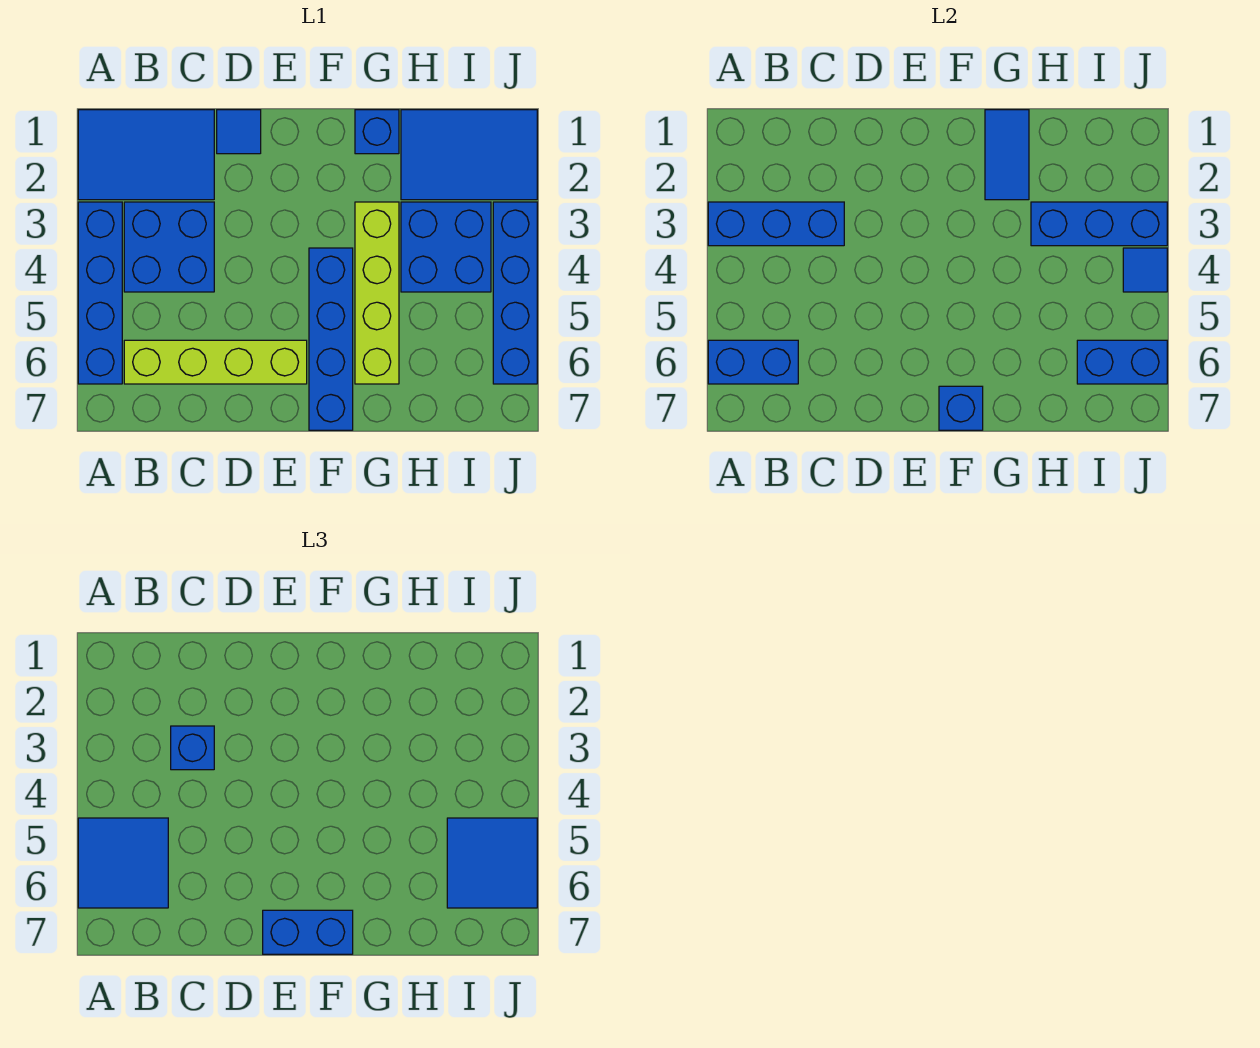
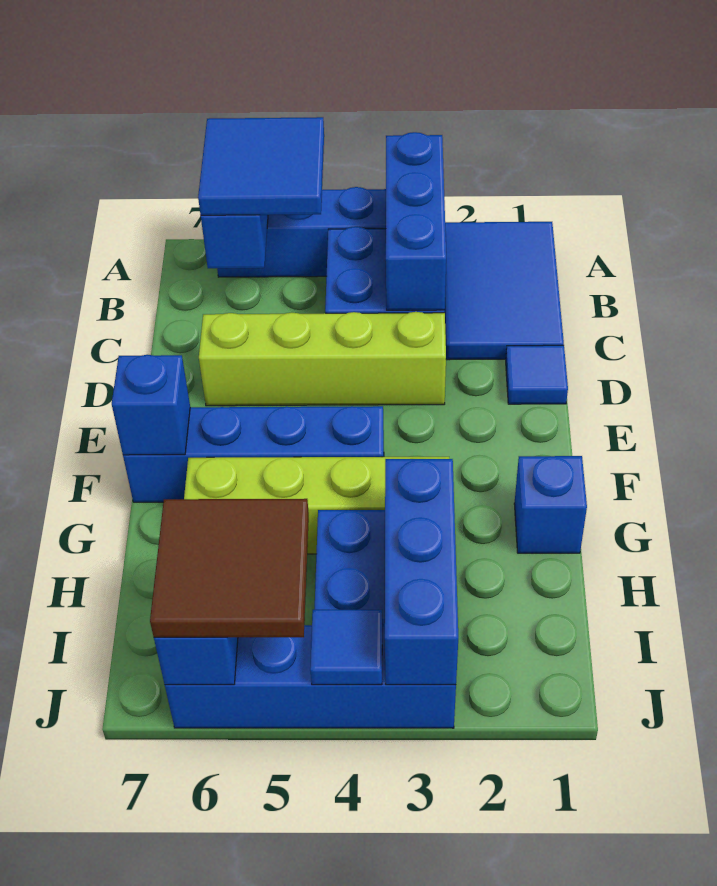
lime brick B6:E6 level 1 -> lime brick D3:D6 level 1
blue brick C3 level 3 -> none
blue brick E7:F7 level 3 -> none
blue tile G1:G2 level 2 -> none
blue tile H1:J2 level 1 -> none
blue tile I5:J6 level 3 -> brown tile I5:J6 level 3

